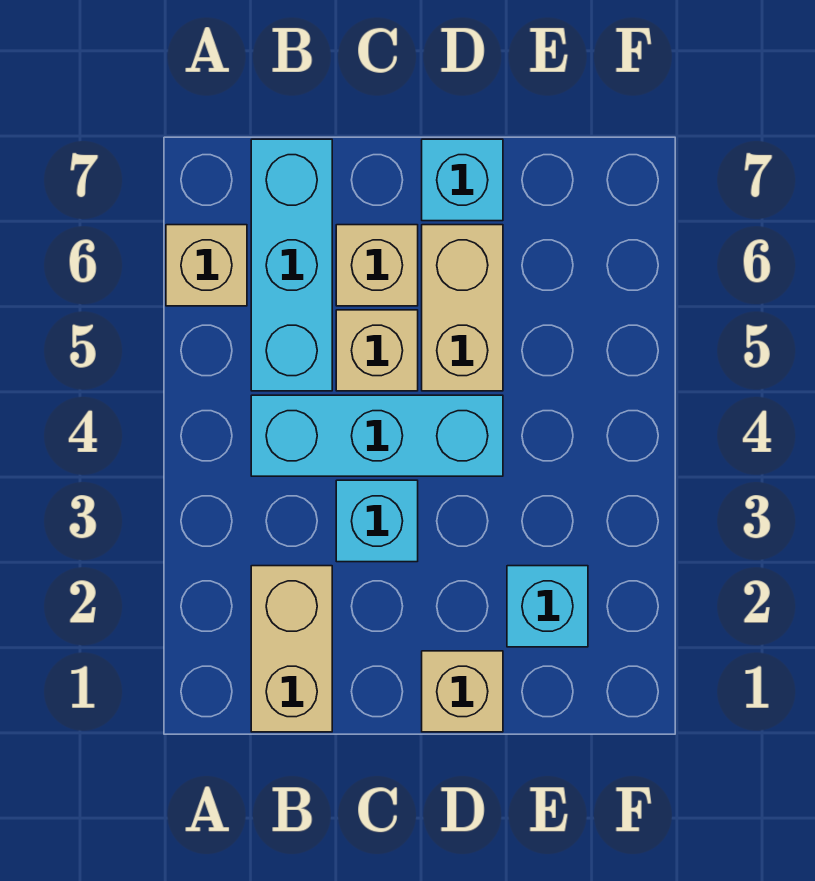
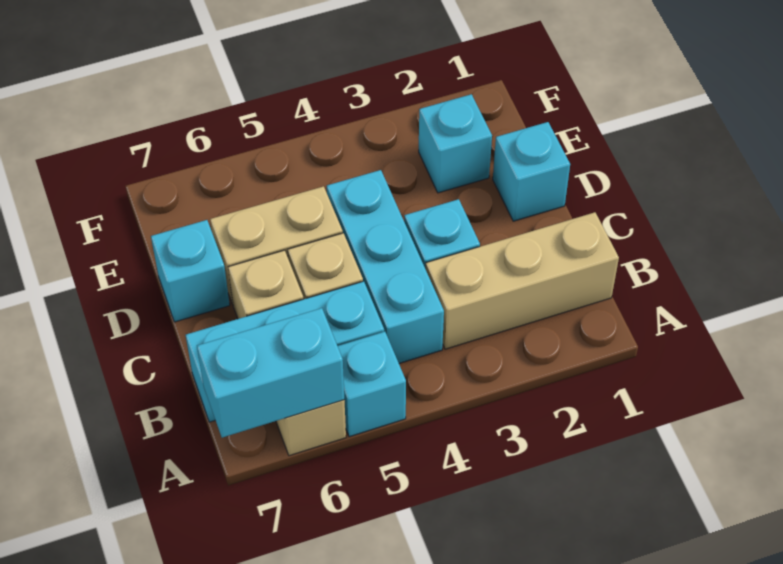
none -> cyan brick A5 level 1
none -> cyan brick A6:A7 level 2
tan brick B1:B2 level 1 -> tan brick B1:B3 level 1
tan brick D1 level 1 -> cyan brick D1 level 1

